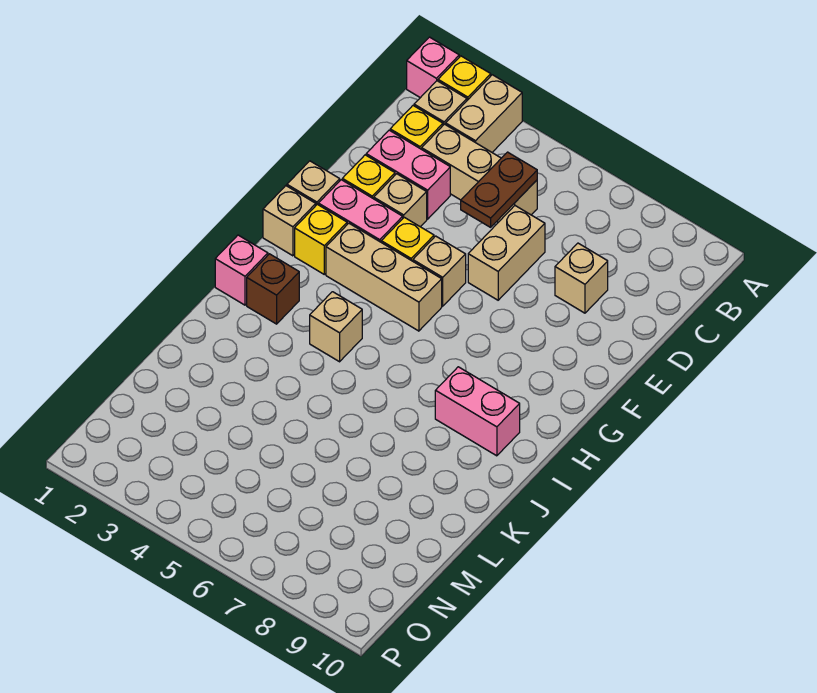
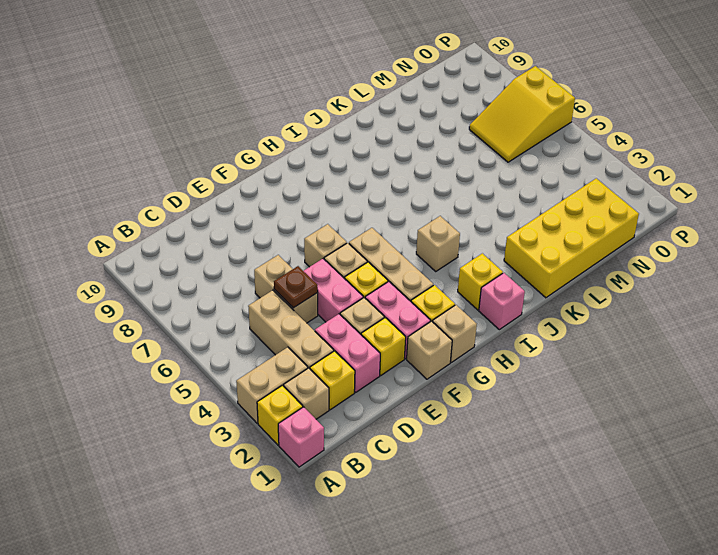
brown plate C5:D5 level 2 -> brown plate D5 level 2
tan brick D6:E6 level 1 -> tan brick D5:D6 level 1
tan brick D8 level 1 -> tan brick F6 level 1
brown brick I2 level 1 -> yellow brick I2 level 1
pink brick I8:I9 level 1 -> pink brick E4:E5 level 1
none -> yellow brick K1:N2 level 1
none -> yellow slope N6:P7 level 1 top P

